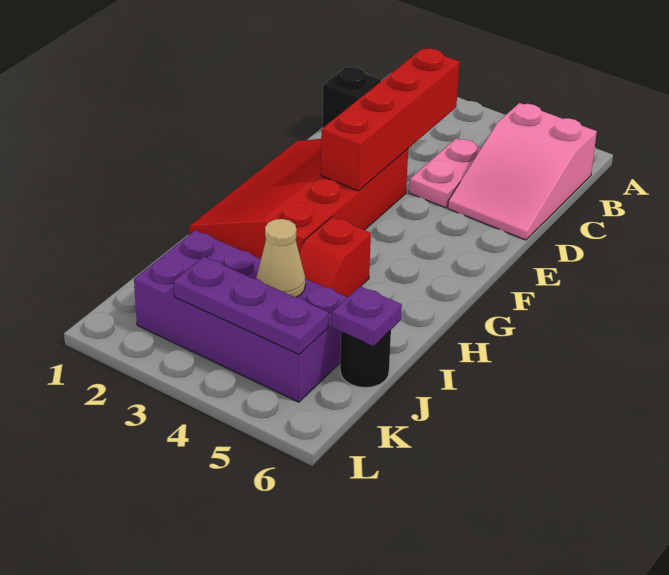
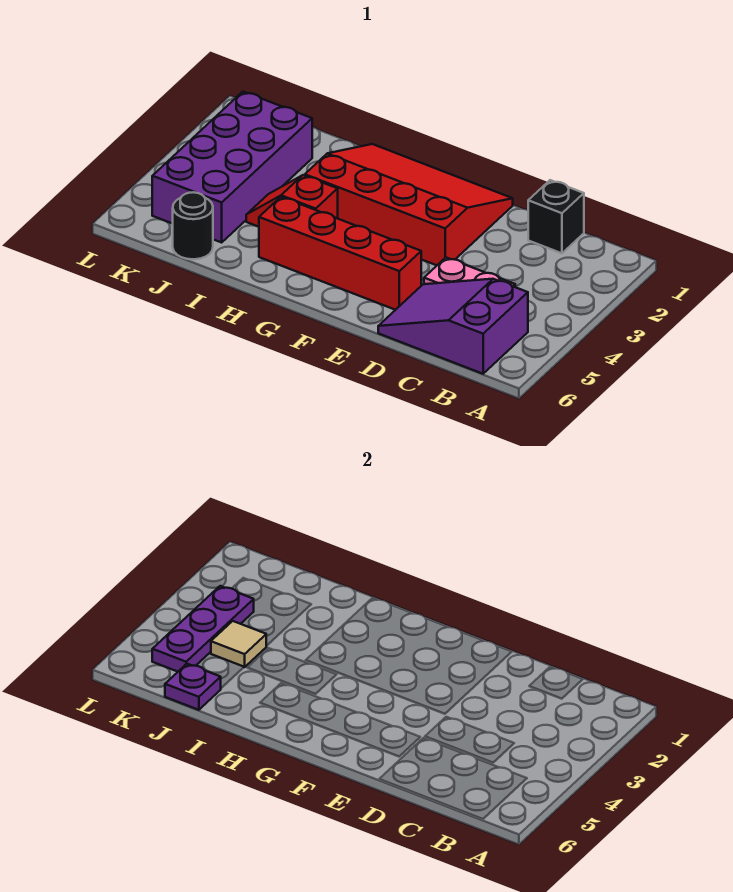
pink slope B5:D6 level 1 top B -> purple slope B5:D6 level 1 top B
red brick C3:F3 level 2 -> red brick E5:H5 level 1
tan cone J4 level 2 -> tan tile J4 level 2

